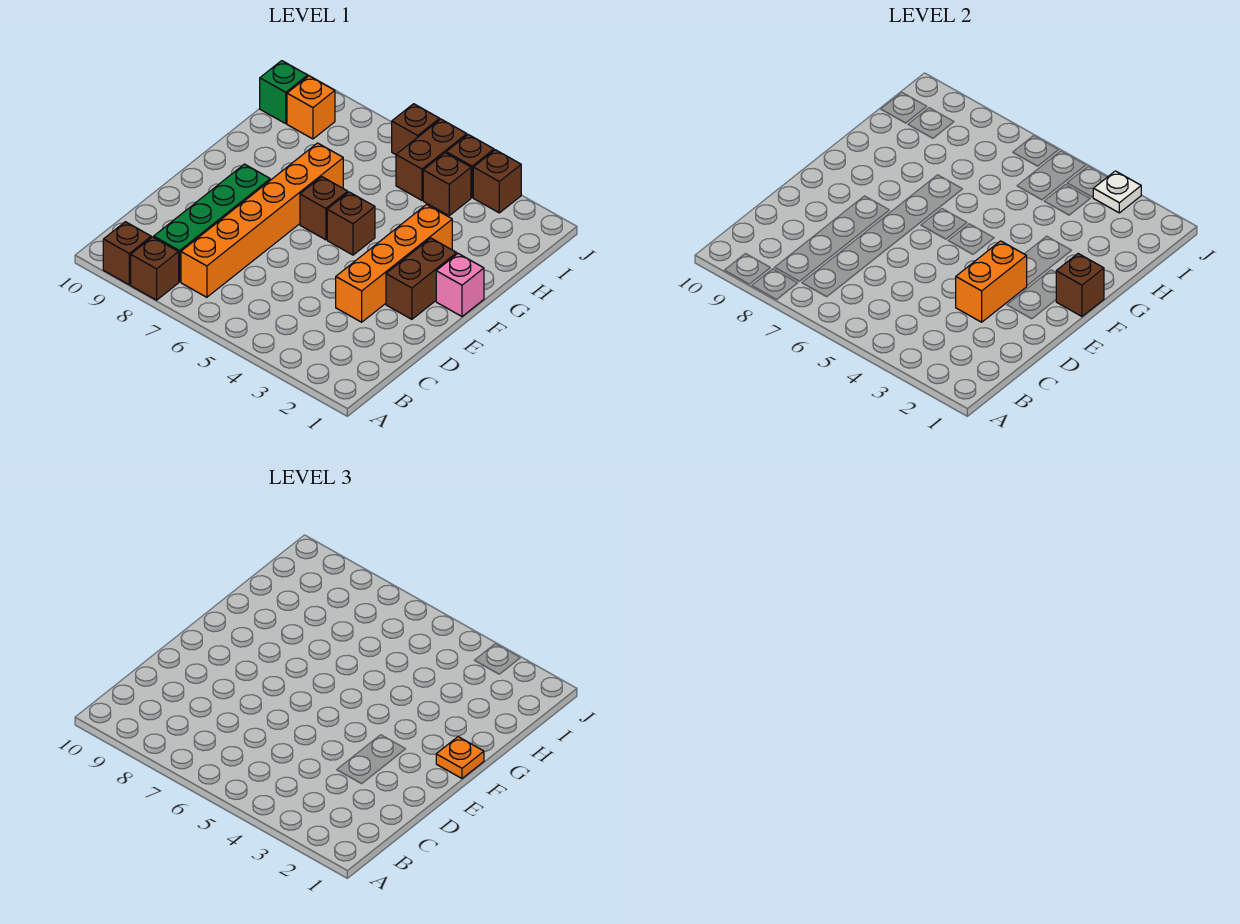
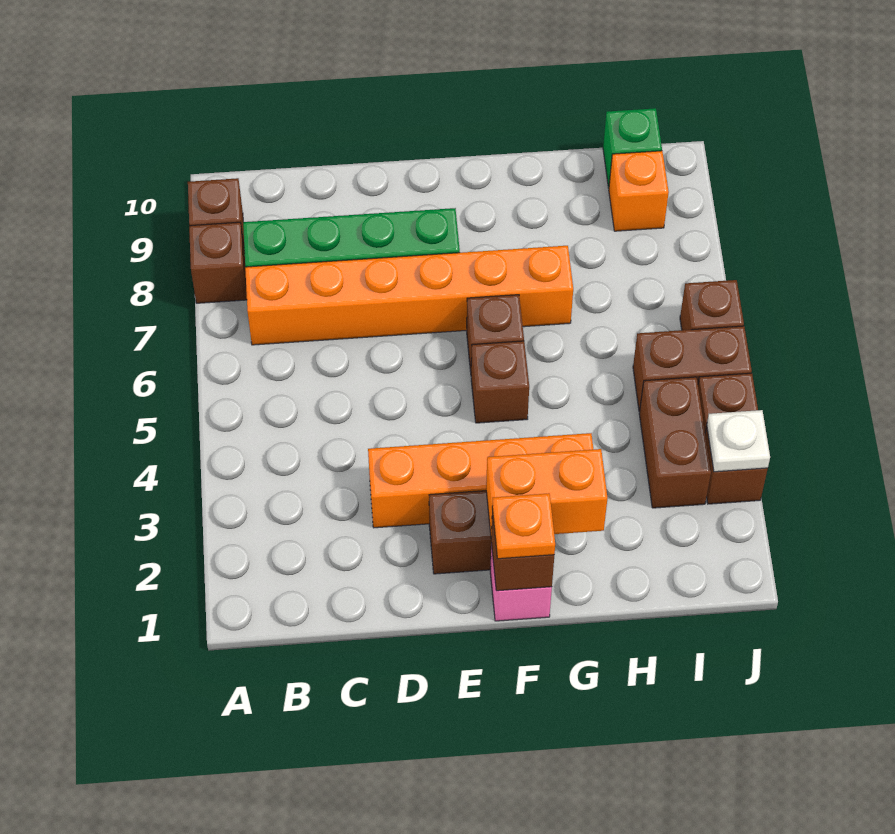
orange brick D3:E3 level 2 -> orange brick F2:G2 level 2
brown brick I4 level 1 -> brown brick I3:I4 level 1

